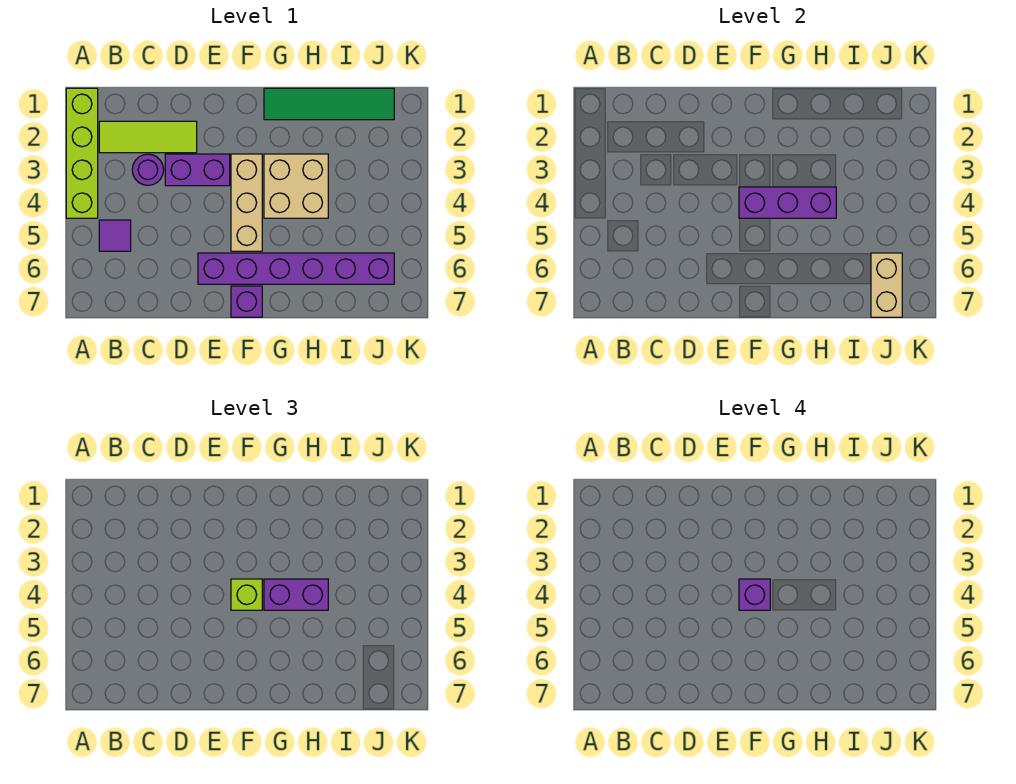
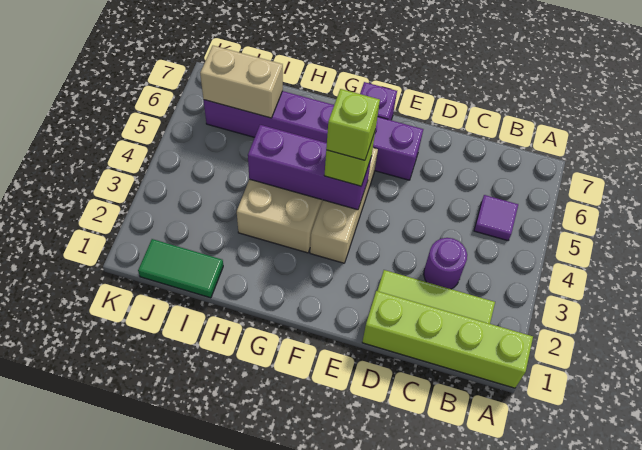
lime brick A1:A4 level 1 -> lime brick A1:D1 level 1
purple brick D3:E3 level 1 -> none
purple brick F4 level 4 -> lime brick F4 level 4
green tile G1:J1 level 1 -> green tile I1:J1 level 1
purple brick G4:H4 level 3 -> none
tan brick J6:J7 level 2 -> tan brick I6:J6 level 2

